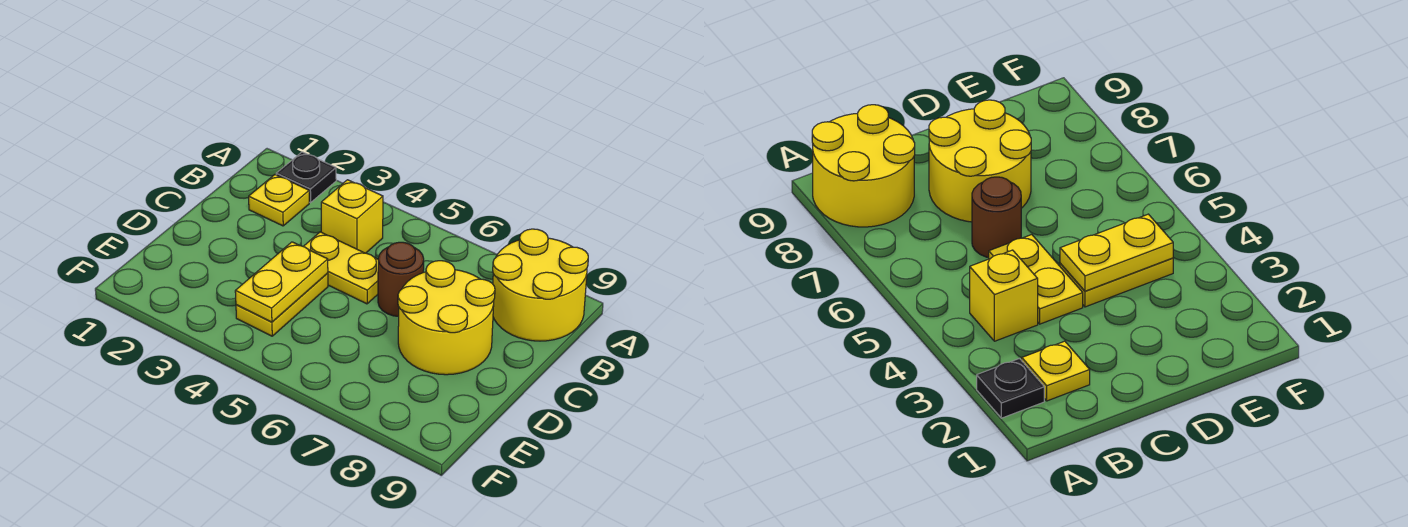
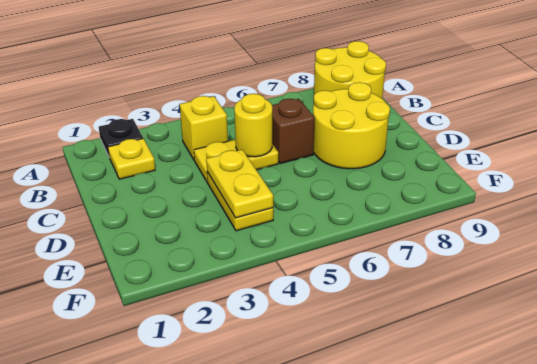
none -> yellow round brick C5 level 2
brown round brick C6 level 1 -> brown brick C6 level 1

